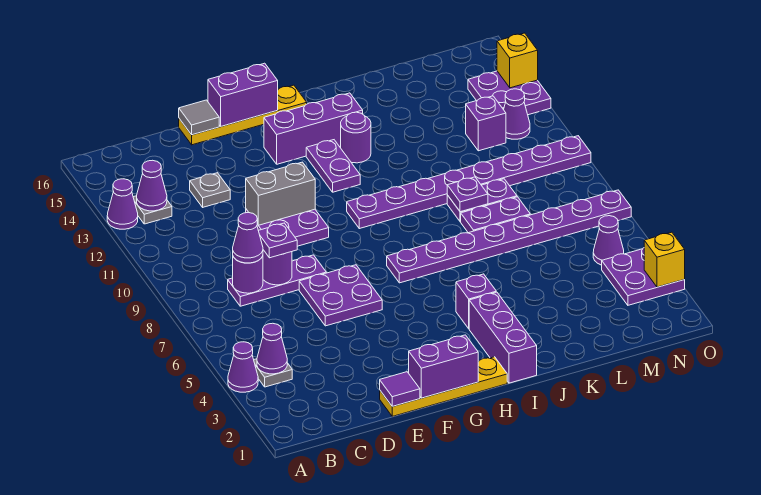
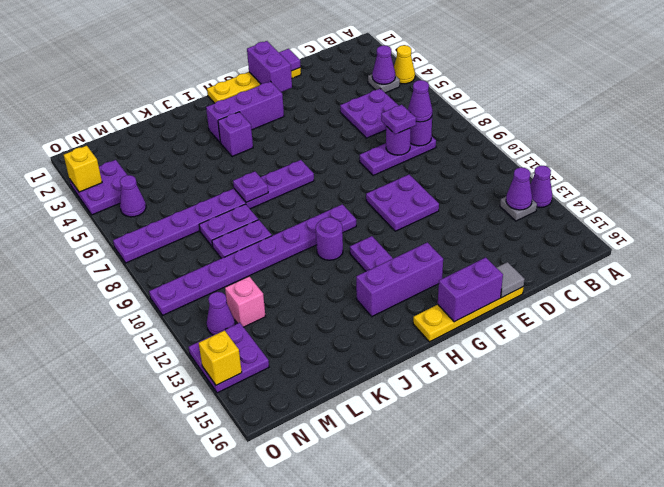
purple cone A4 level 1 -> yellow cone A4 level 1
grey plate D13 level 1 -> none
purple plate E6:F7 level 1 -> purple plate C5:D6 level 1
grey brick E11:F11 level 2 -> none
purple brick F1:G1 level 2 -> purple brick F1:F2 level 2
purple brick I1:I3 level 1 -> purple brick G3:I3 level 1
purple round brick I13 level 1 -> purple round brick I11 level 1
purple plate K9 level 2 -> purple plate J7 level 2
purple brick M12 level 1 -> pink brick M12 level 1

